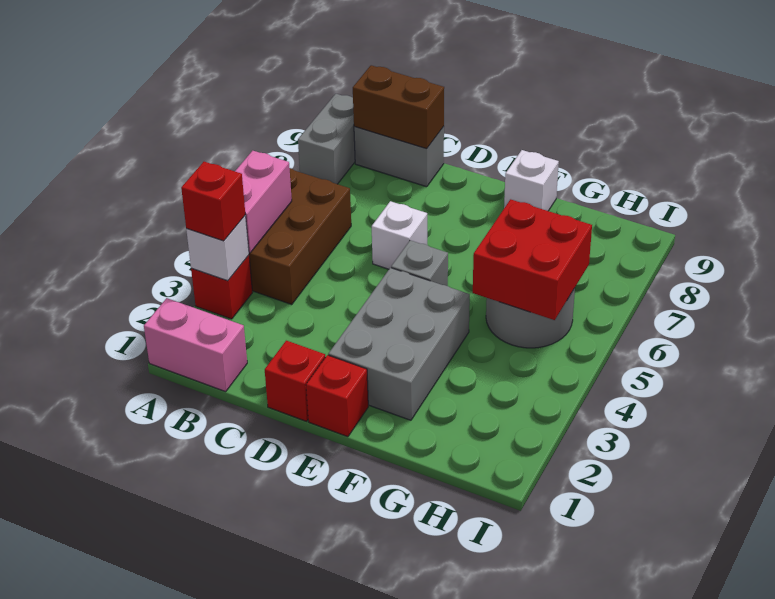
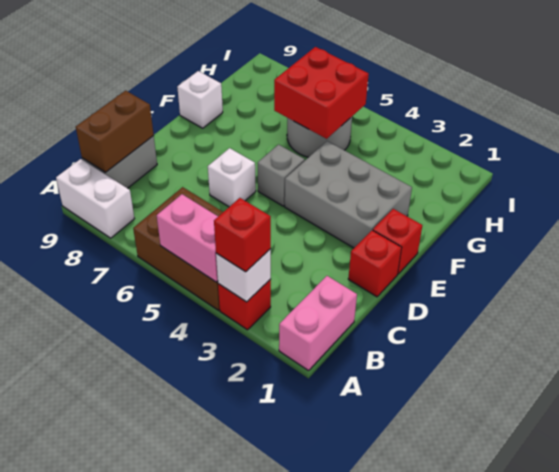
grey brick A8:A9 level 1 -> white brick A8:A9 level 1

